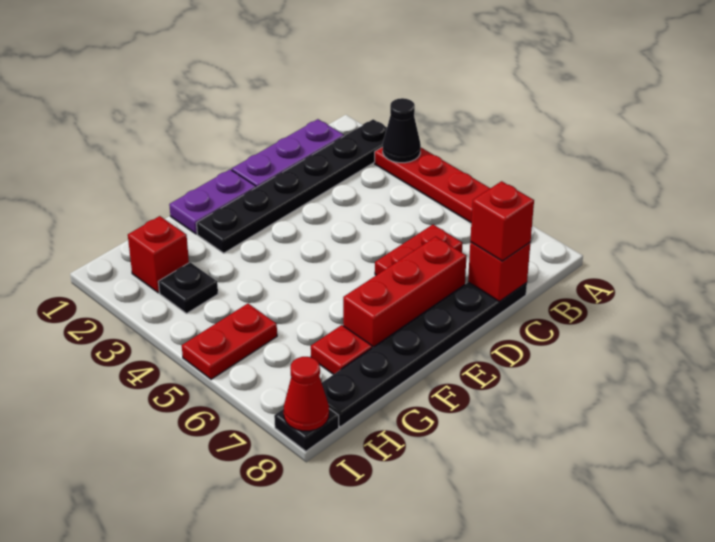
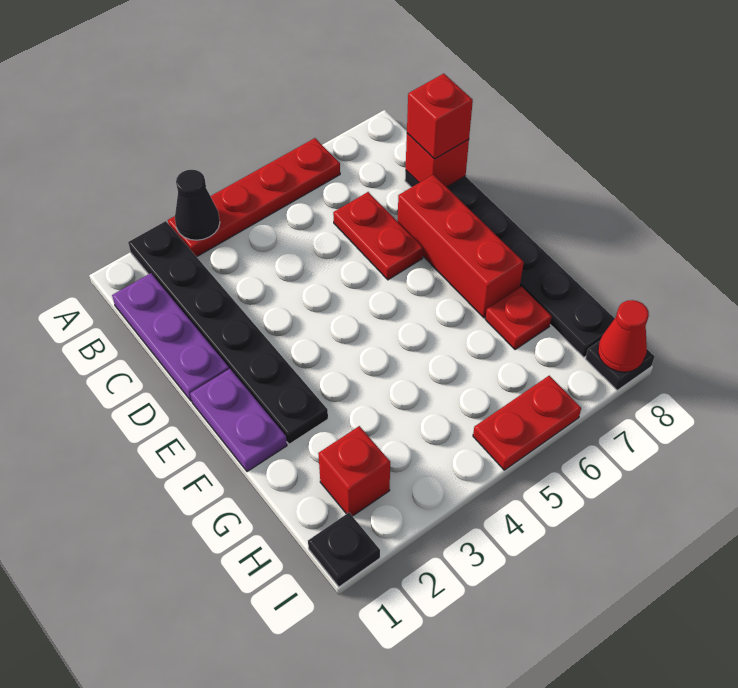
black plate H3 level 1 -> black plate I1 level 1
red plate H5:I5 level 1 -> red plate I5:I6 level 1

